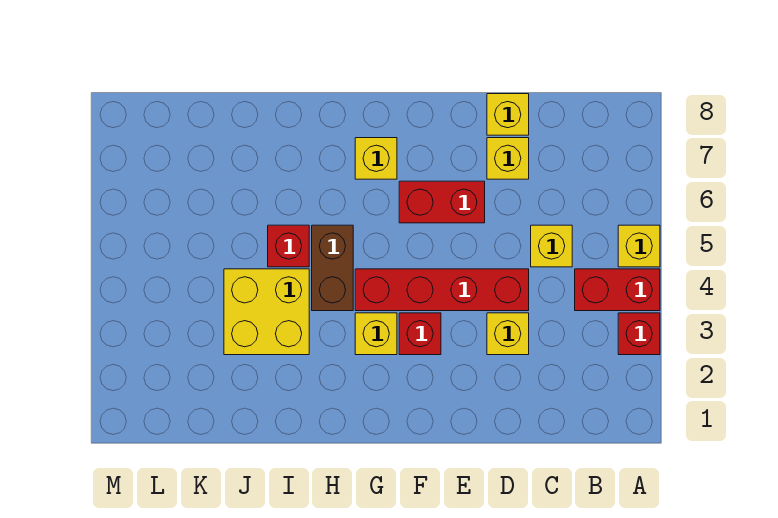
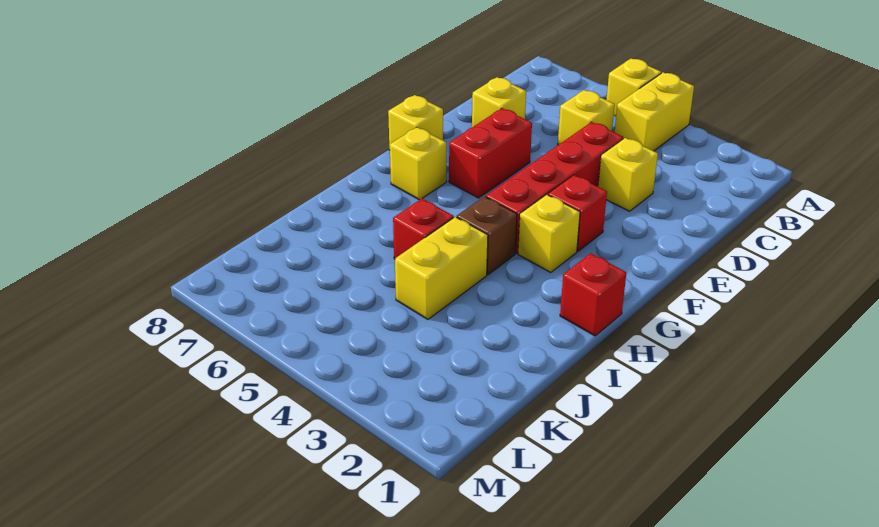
red brick A3 level 1 -> red brick H1 level 1
red brick A4:B4 level 1 -> yellow brick A4:B4 level 1
yellow brick D8 level 1 -> yellow brick F8 level 1
brown brick H4:H5 level 1 -> brown brick H4 level 1
yellow brick I3:J4 level 1 -> yellow brick I4:J4 level 1

